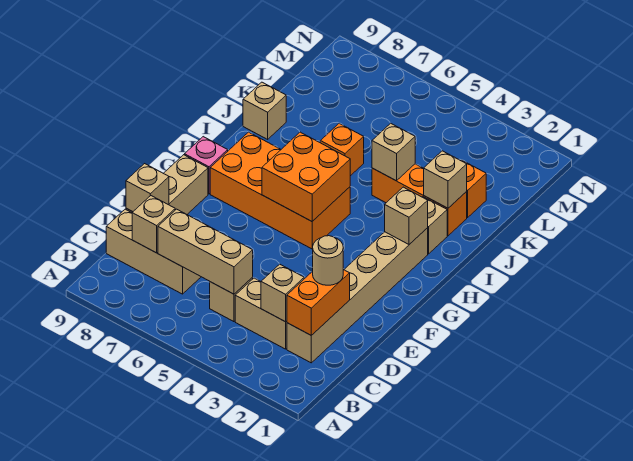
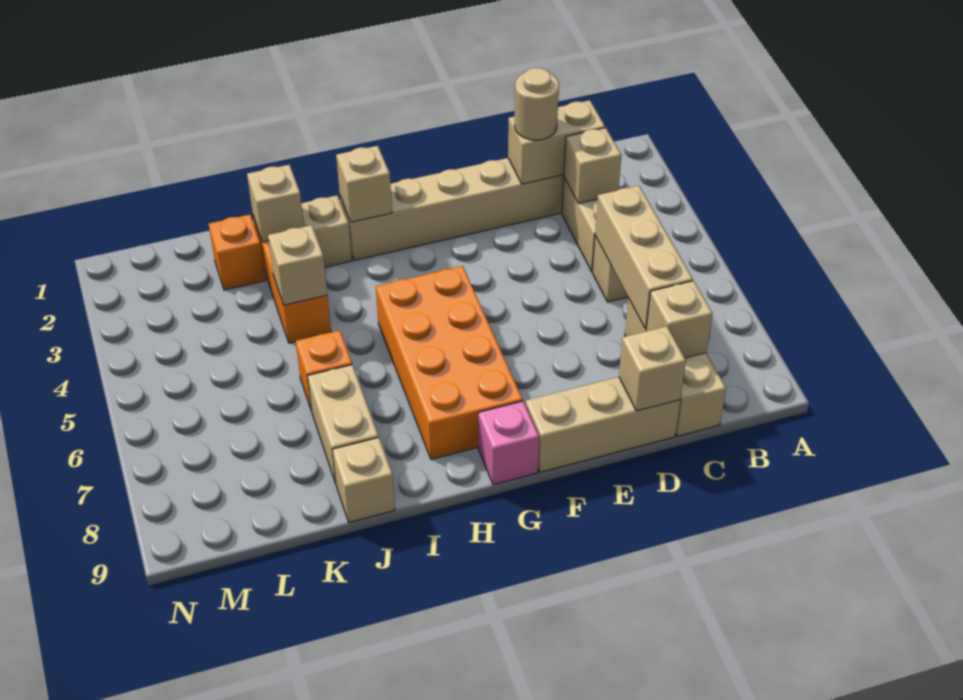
orange brick C2:D2 level 2 -> tan brick C2:D2 level 2
orange brick G5:H6 level 2 -> none
none -> tan brick J7:J8 level 1

